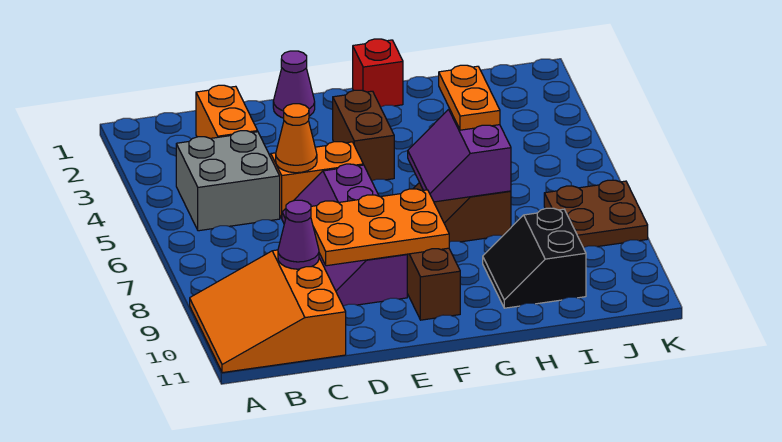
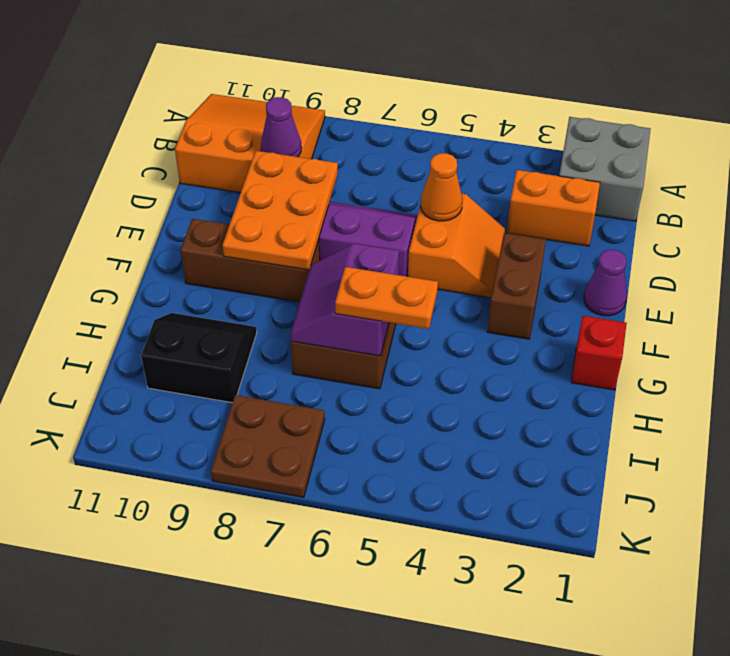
grey brick B4:C5 level 1 -> grey brick A1:B2 level 1
brown brick F3:F4 level 1 -> brown brick E3:F3 level 1
purple slope G6:H7 level 2 top H -> purple slope G6:H7 level 2 top 6

